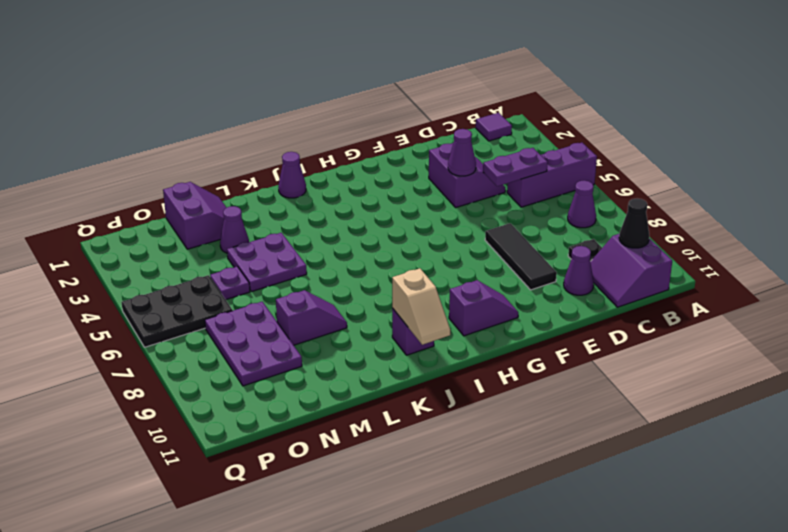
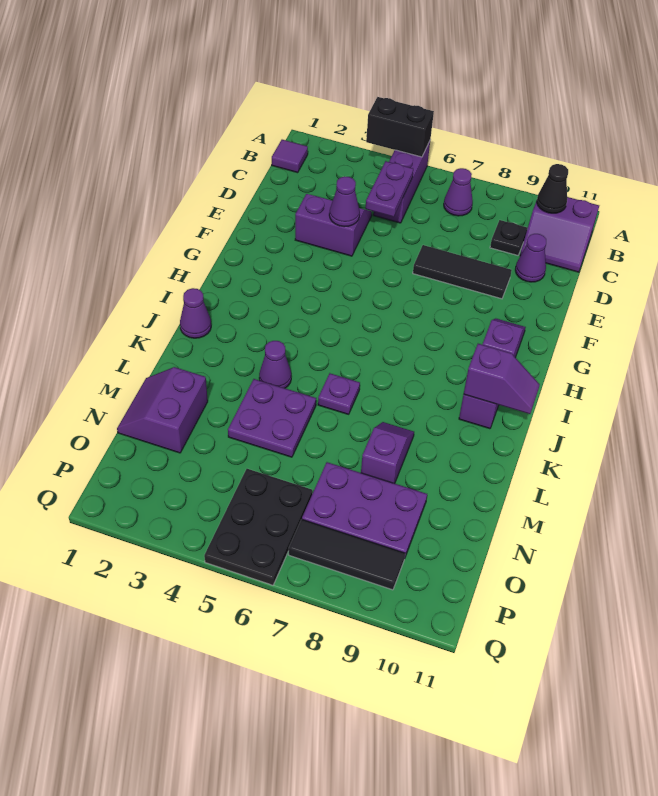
none -> black brick A4:A5 level 2
tan slope J10:J11 level 2 top 10 -> purple slope J10:J11 level 2 top 10
purple slope M1:N2 level 1 top N -> purple slope M1:N2 level 1 top 2
purple cone M3 level 1 -> purple cone K4 level 1
purple plate N5 level 1 -> purple plate K6 level 1
none -> black tile P7:P9 level 1

